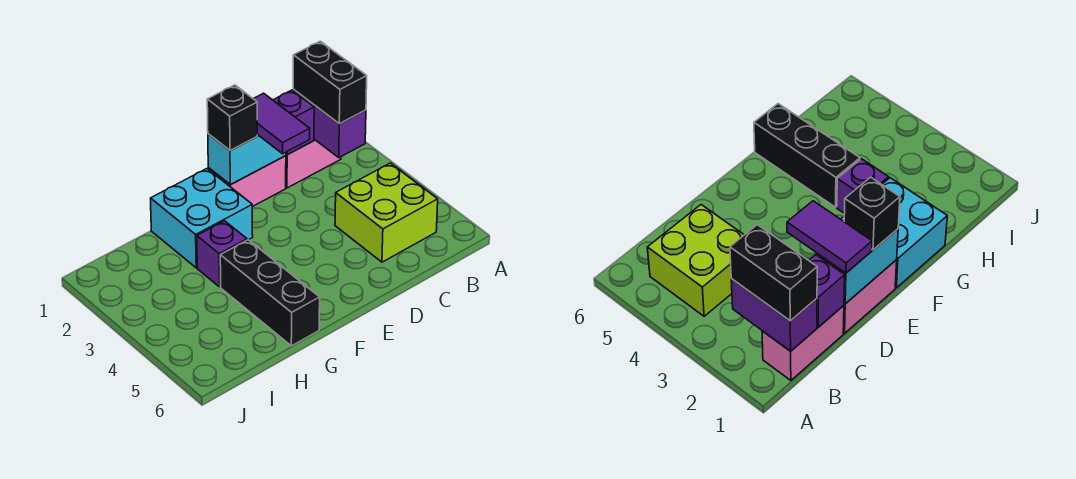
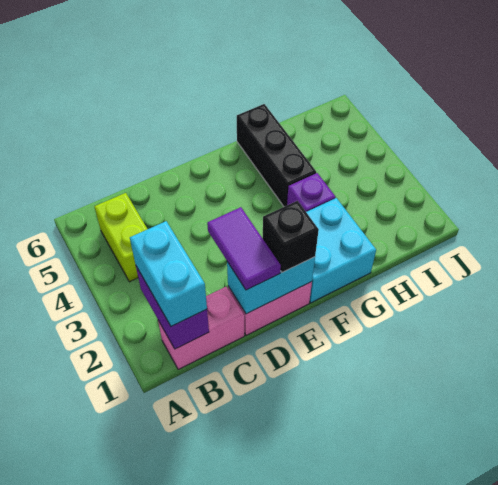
black brick B1:B2 level 3 -> cyan brick B1:B2 level 3
lime brick B4:C5 level 1 -> lime brick B4:B5 level 1
purple brick C1 level 2 -> none

